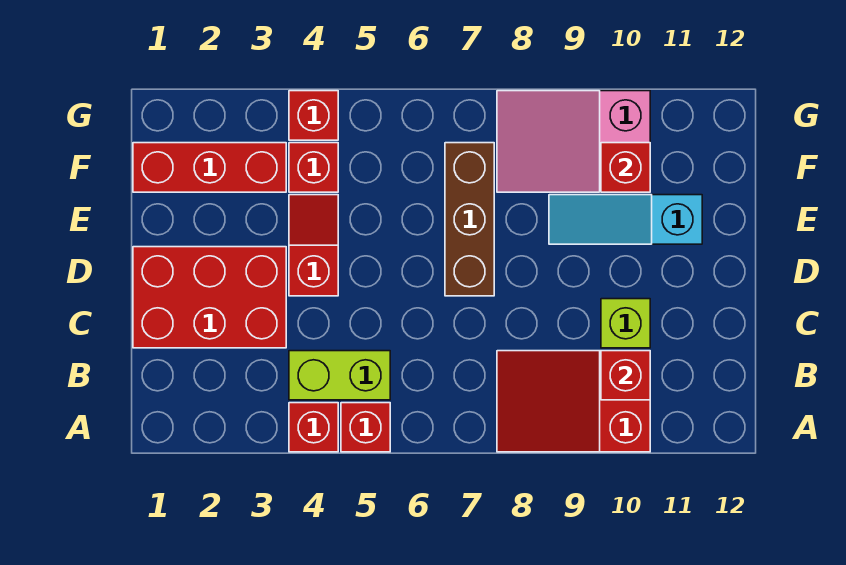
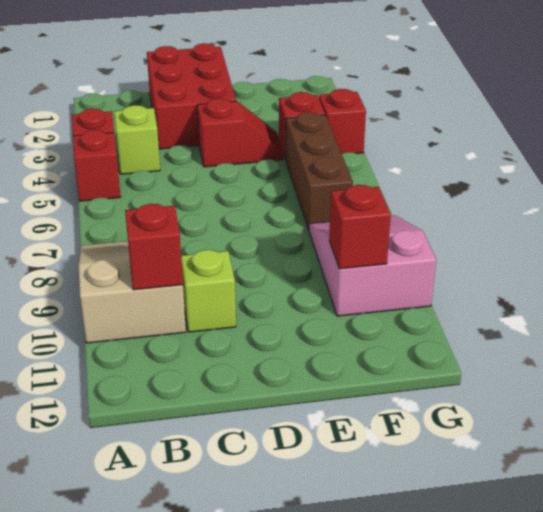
red slope A8:B10 level 1 top 10 -> tan slope A8:B10 level 1 top 10
lime brick B4:B5 level 1 -> lime brick B4 level 1
brown brick D7:F7 level 1 -> brown brick F5:F7 level 1
cyan slope E9:E11 level 1 top 11 -> none
red brick F1:F3 level 1 -> none

